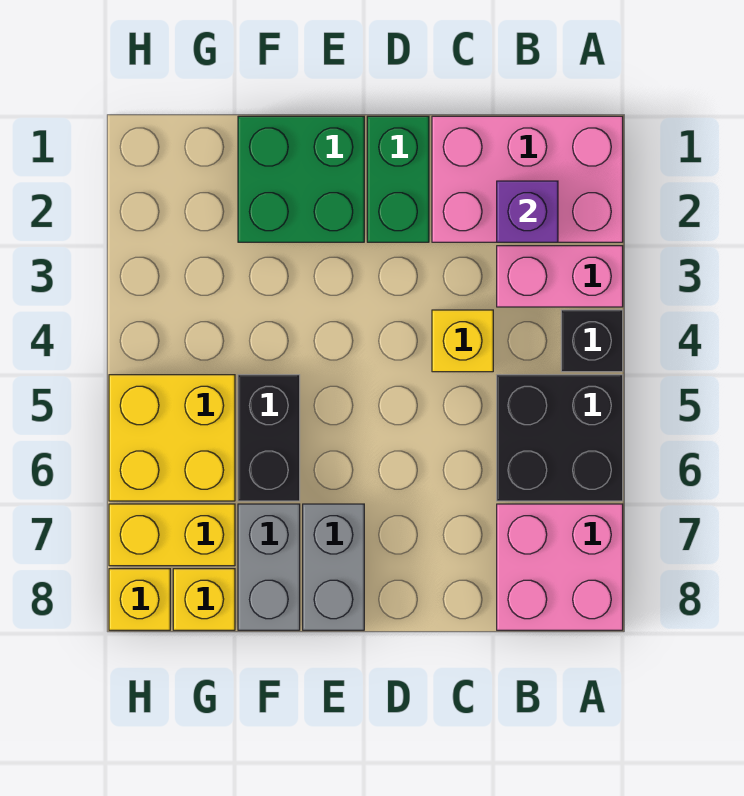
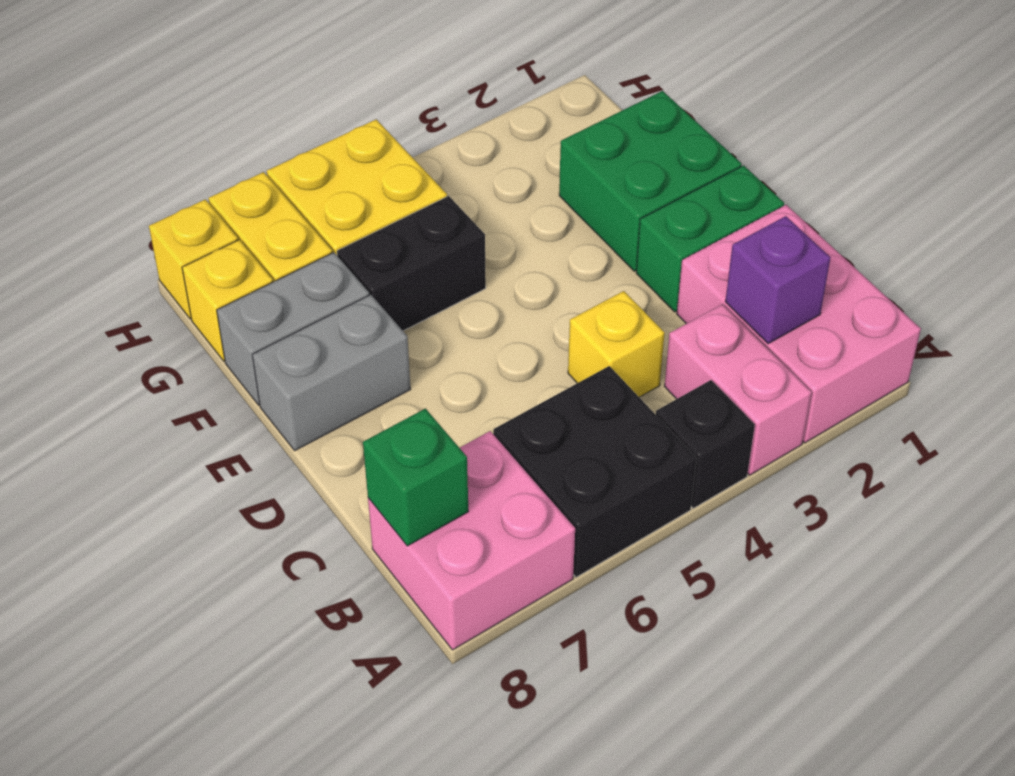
none -> green brick B8 level 2

